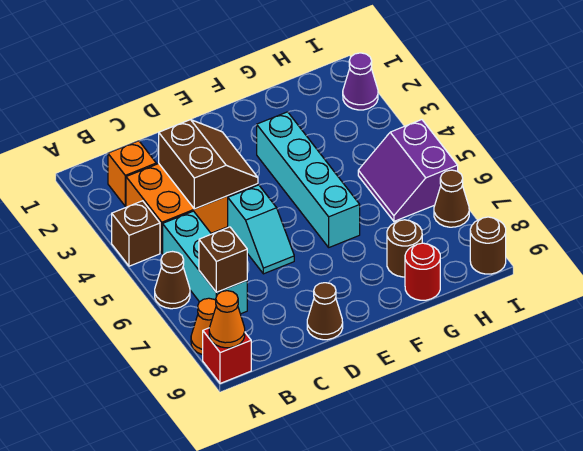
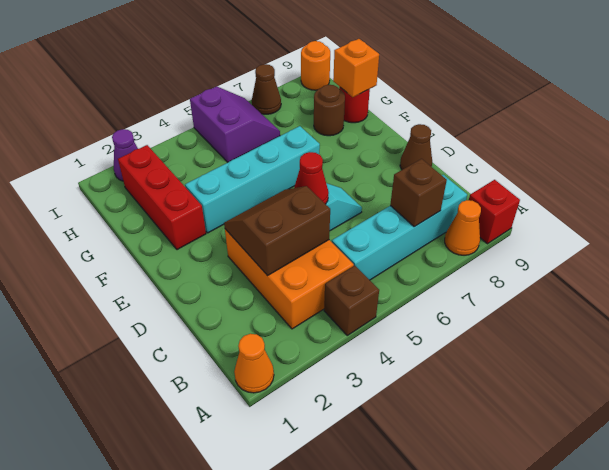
brown cone A6 level 1 -> none
orange cone A9 level 2 -> orange cone A1 level 1
orange brick B2 level 1 -> orange brick G9 level 2
cyan brick B5:B7 level 1 -> cyan brick B5:B8 level 1
none -> red cone D5 level 2
none -> red brick F2:H2 level 1
purple slope H5:I6 level 1 top I -> purple slope H5:I6 level 1 top 5
brown round brick I9 level 1 -> orange round brick I9 level 1

